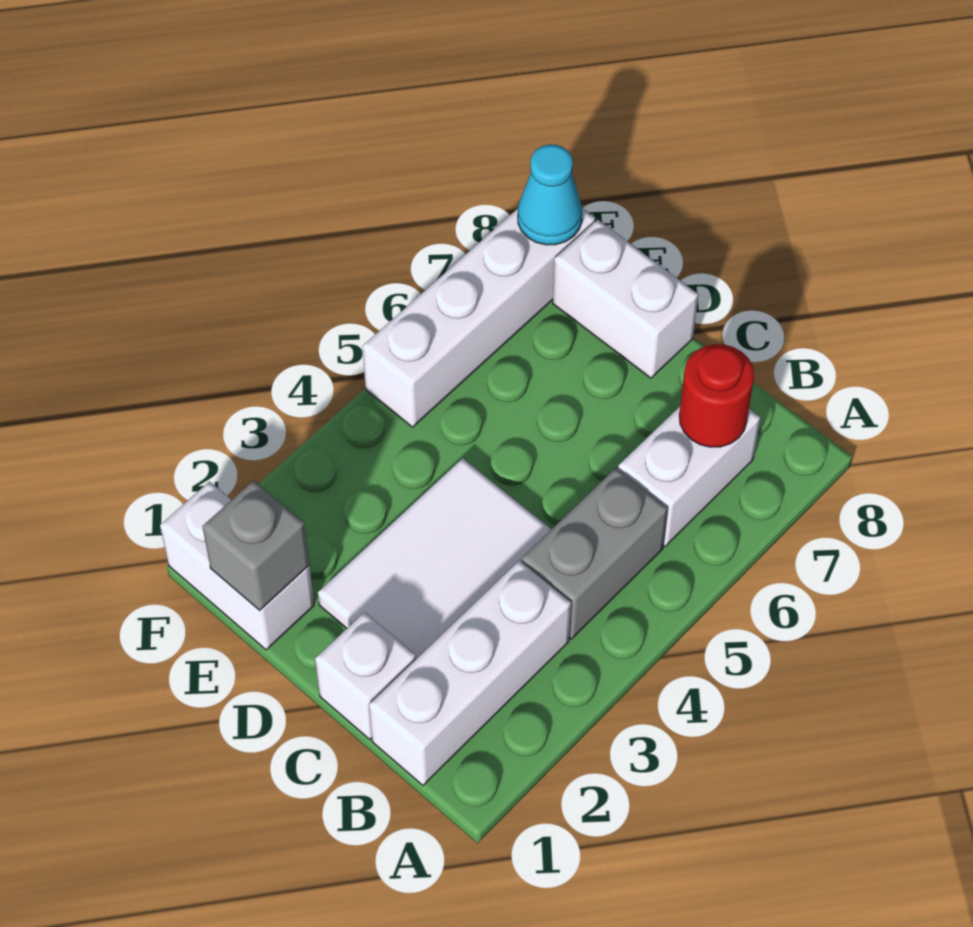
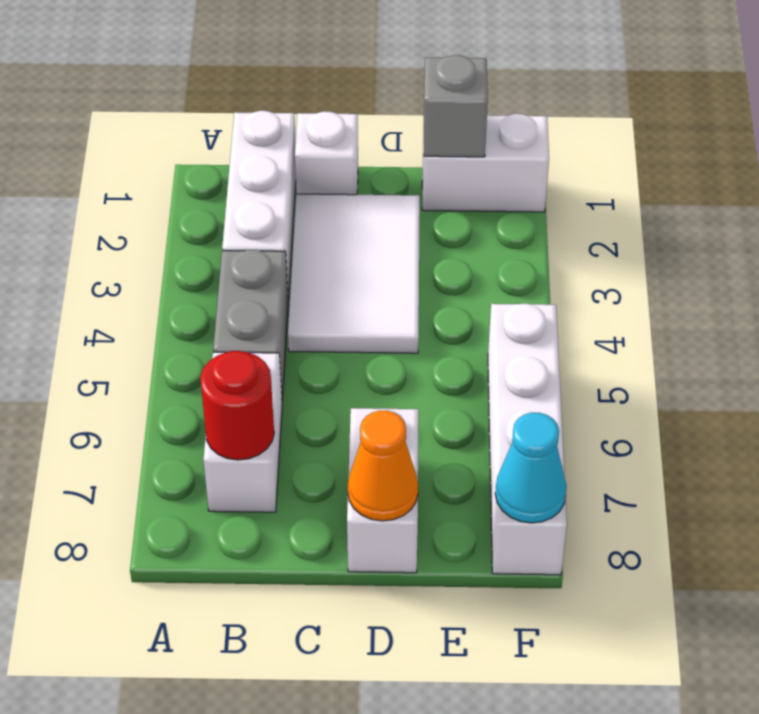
white brick D8:E8 level 1 -> white brick D7:D8 level 1
none -> orange cone D8 level 2

